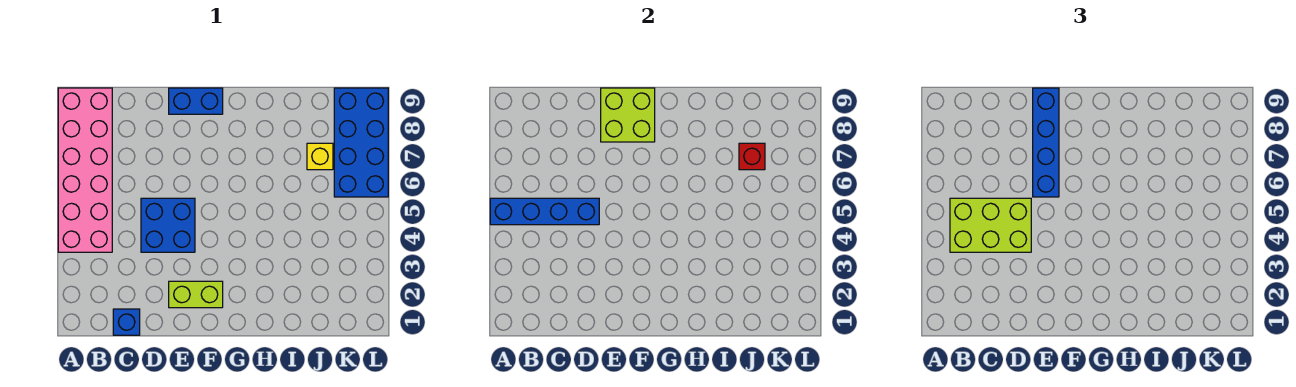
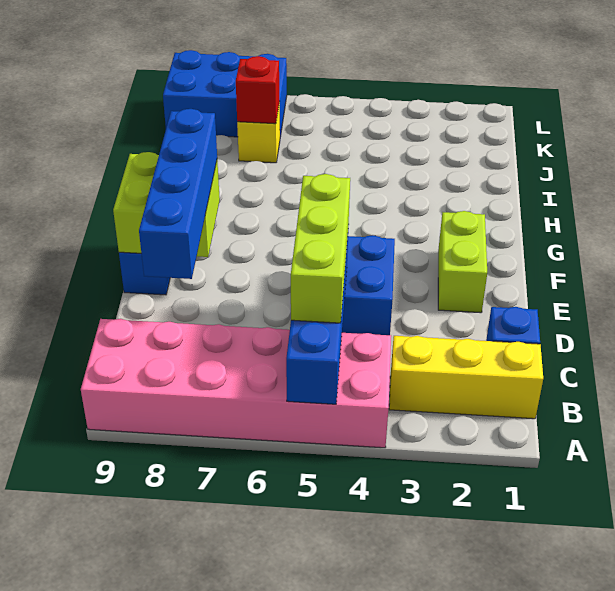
none -> yellow brick B1:B3 level 1
lime brick B4:D5 level 3 -> lime brick B5:D5 level 3
blue brick E6:E9 level 3 -> blue brick C8:F8 level 3
blue brick K6:L9 level 1 -> blue brick K7:L9 level 1

